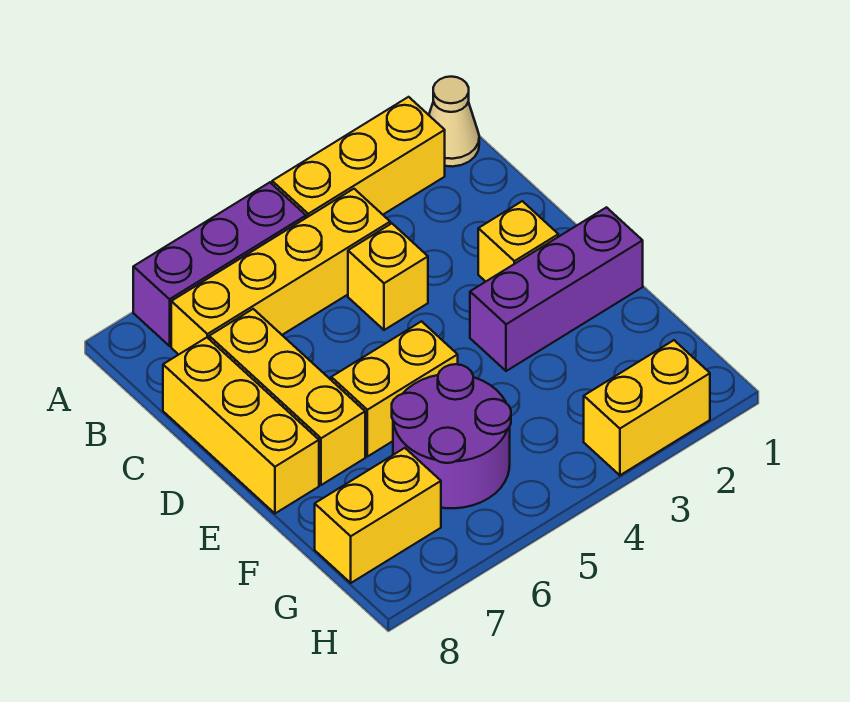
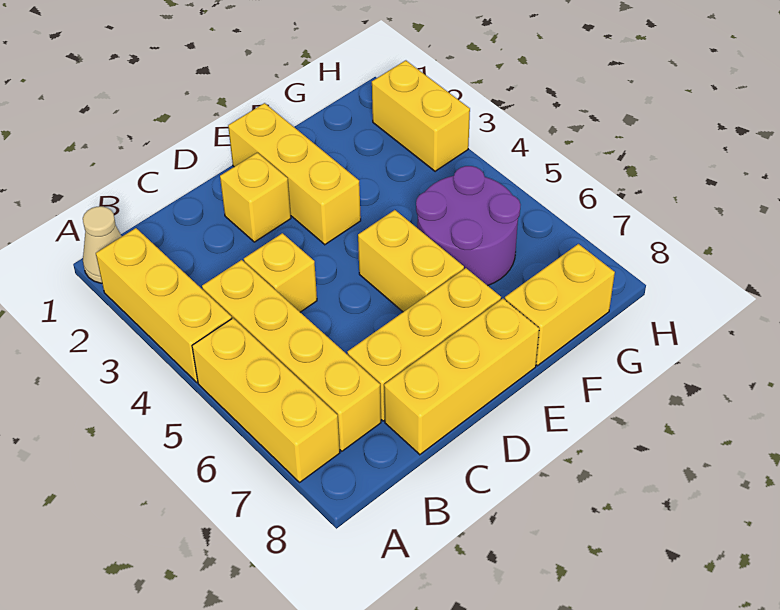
purple brick A5:A7 level 1 -> yellow brick A5:A7 level 1
purple brick E1:E3 level 1 -> yellow brick E1:E3 level 1
yellow brick G7:G8 level 1 -> yellow brick F8:G8 level 1

